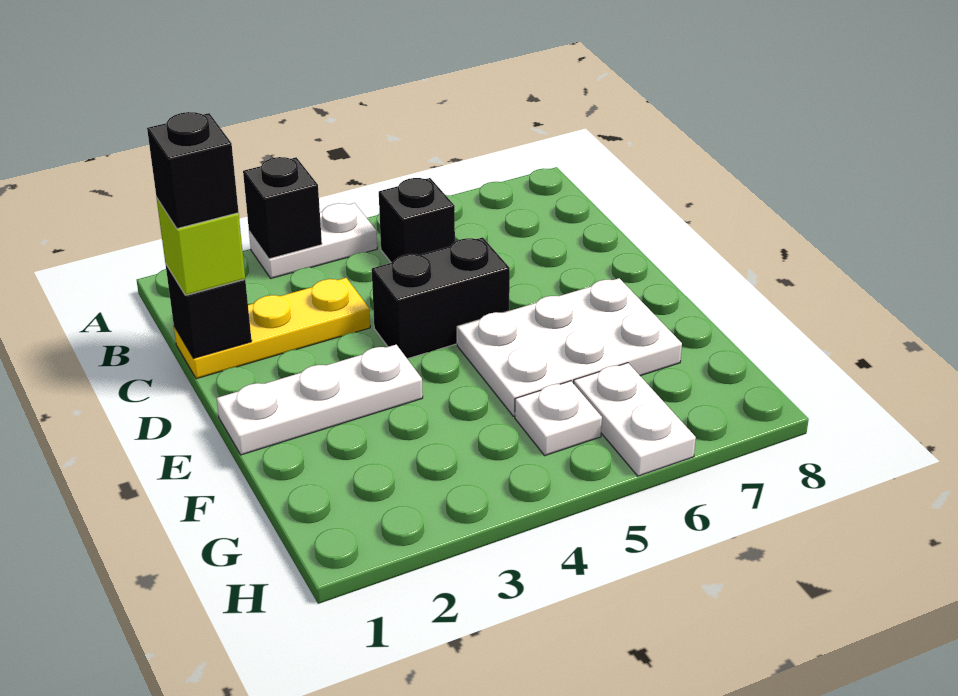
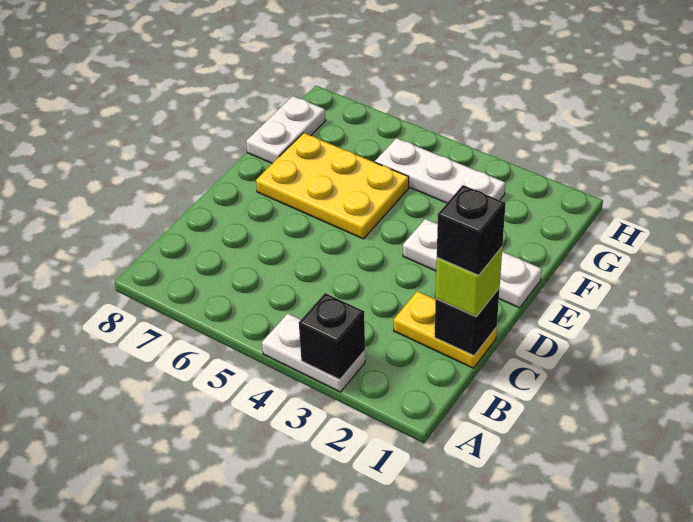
black brick B5 level 1 -> none
yellow plate C1:C3 level 1 -> yellow plate C1:C2 level 1
black brick D4:D5 level 1 -> none
white plate E5:F7 level 1 -> yellow plate E5:F7 level 1
white plate G5 level 1 -> white plate G3:G5 level 1
white plate G6:H6 level 1 -> white plate F8:G8 level 1

